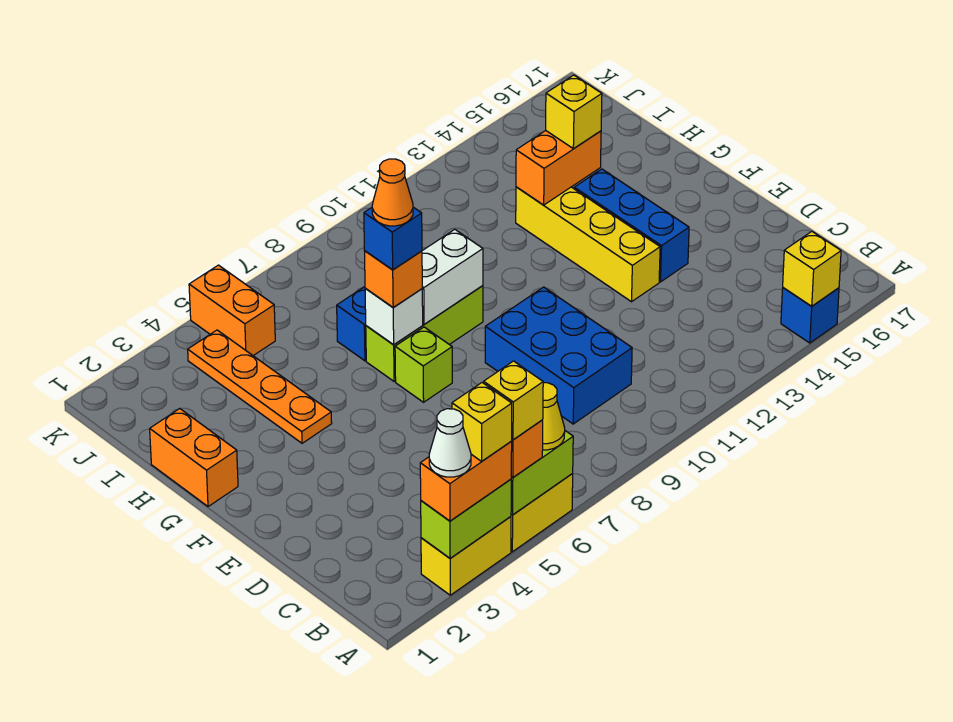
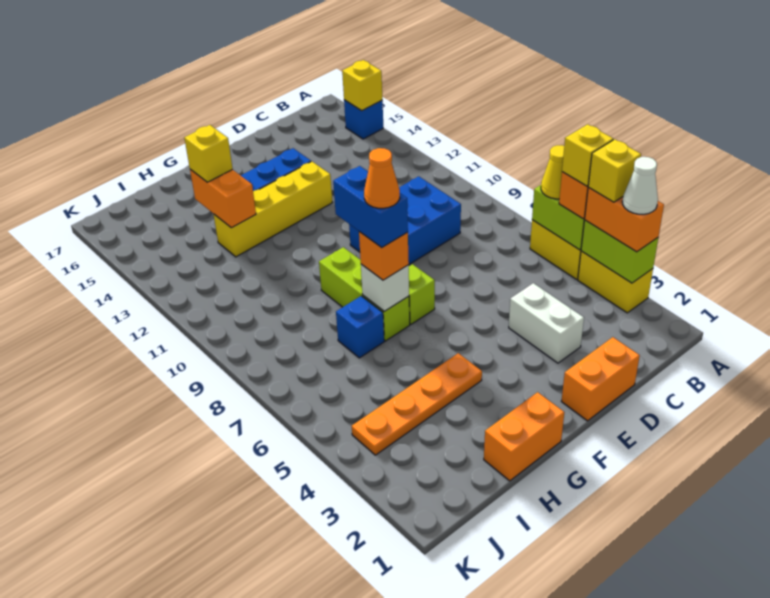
blue brick G7 level 4 -> blue brick G7:G8 level 4
white brick G8:G9 level 2 -> white brick D3:D4 level 1
orange brick J5:K5 level 1 -> orange brick D1:E1 level 1

